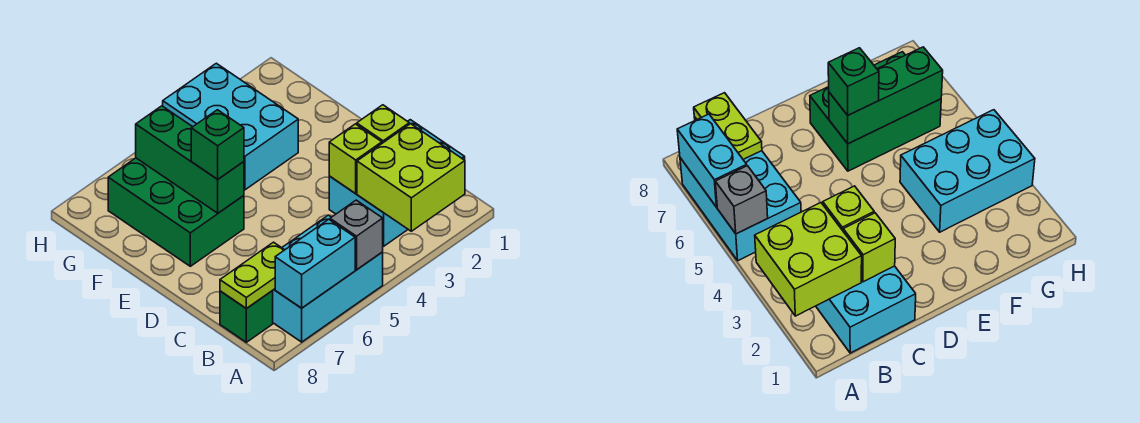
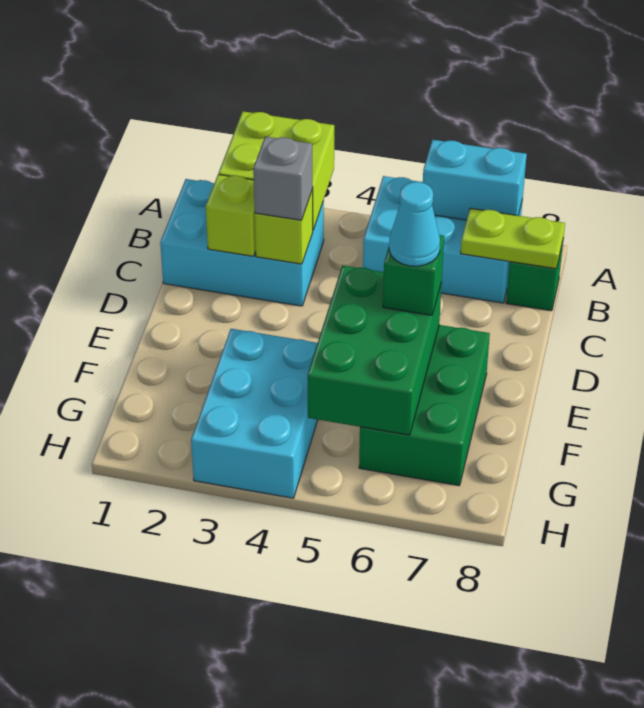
grey brick A5 level 2 -> grey brick C3 level 3
green brick E6:G6 level 2 -> green brick E5:G6 level 2
none -> cyan cone E6 level 4

